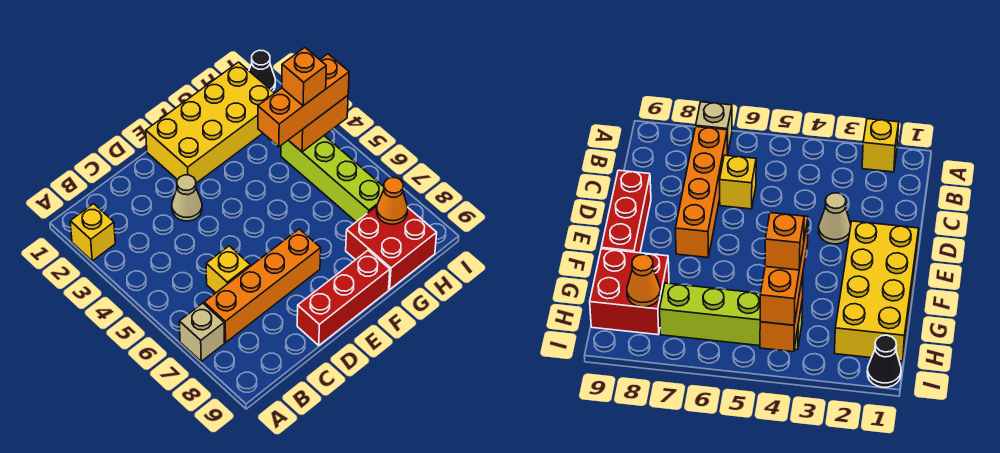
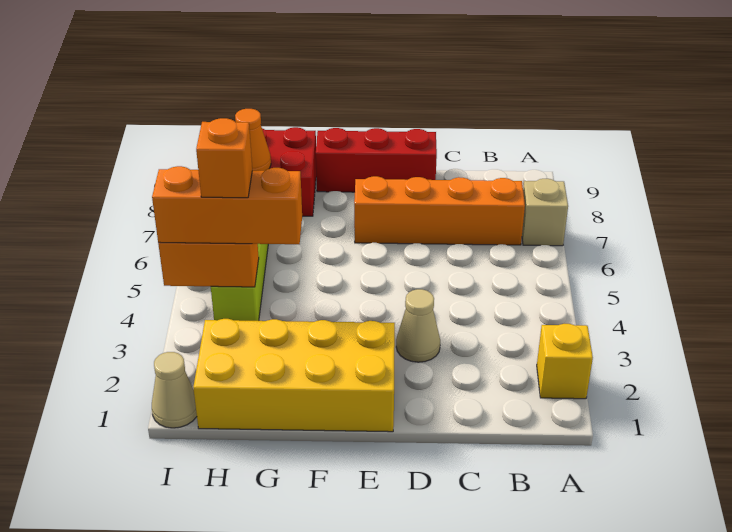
yellow brick C6 level 1 -> none
black cone I1 level 1 -> tan cone I1 level 1

